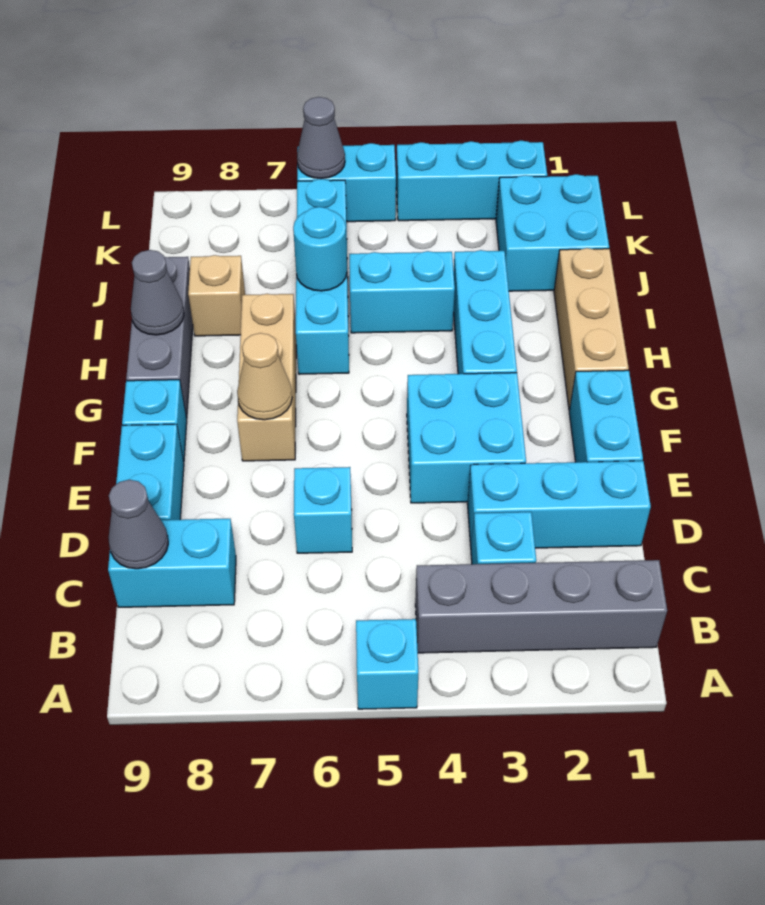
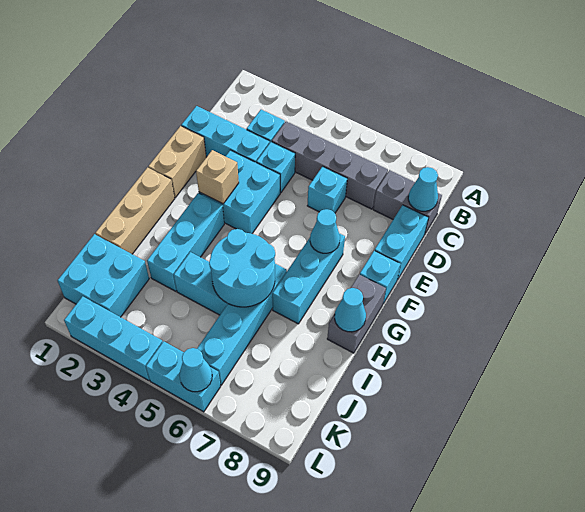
cyan brick A5 level 1 -> cyan brick D4 level 1
grey brick B1:B4 level 1 -> grey brick C4:C7 level 1
cyan brick C8:C9 level 1 -> grey brick C8:C9 level 1
grey cone C9 level 2 -> cyan cone C9 level 2
cyan brick E1:F1 level 1 -> tan brick E1:F1 level 1
tan brick F7:H7 level 1 -> cyan brick F7:H7 level 1
tan cone F7 level 2 -> cyan cone F7 level 2
grey brick G9:I9 level 1 -> grey brick G9:H9 level 1
grey cone H9 level 2 -> cyan cone H9 level 2
cyan round brick I6 level 2 -> cyan round brick H5:I6 level 2
tan brick I8 level 1 -> tan brick F3 level 2
grey cone L6 level 2 -> cyan cone L6 level 2

